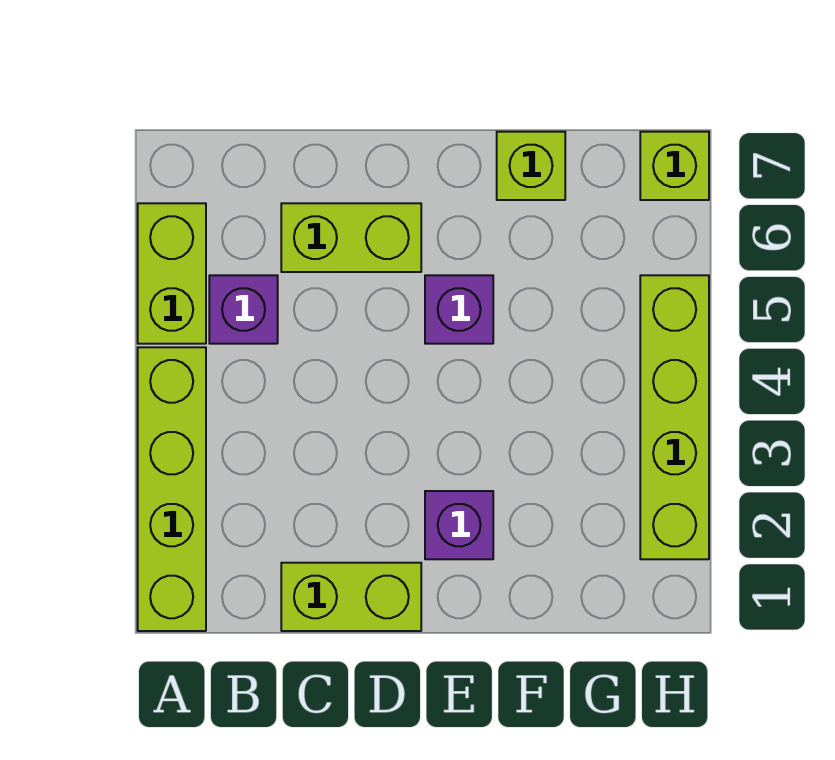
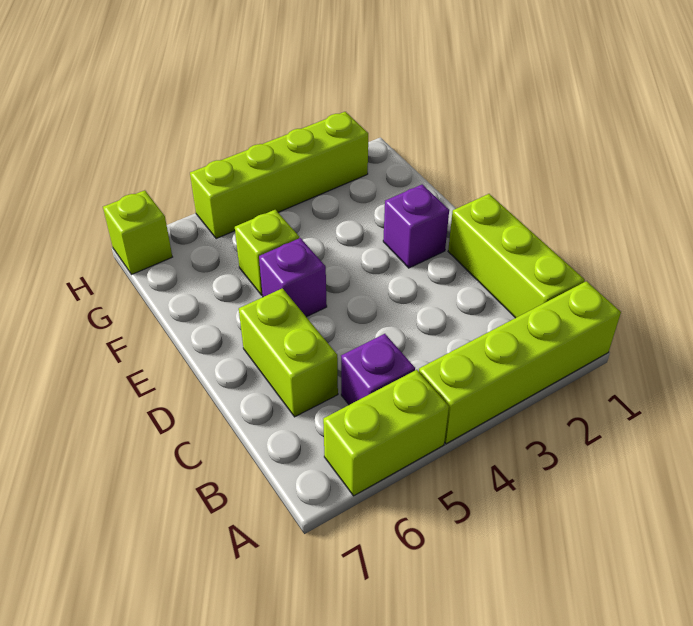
lime brick C1:D1 level 1 -> lime brick B1:D1 level 1
lime brick F7 level 1 -> lime brick F5 level 1

